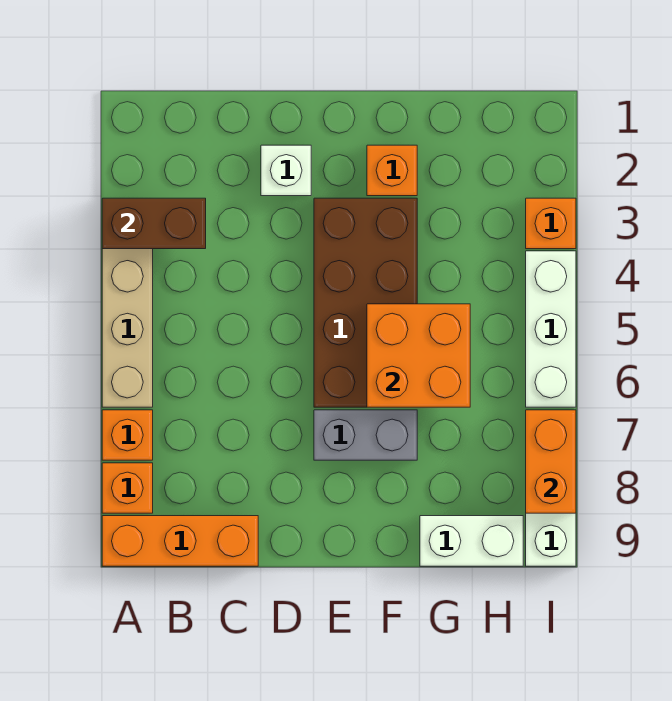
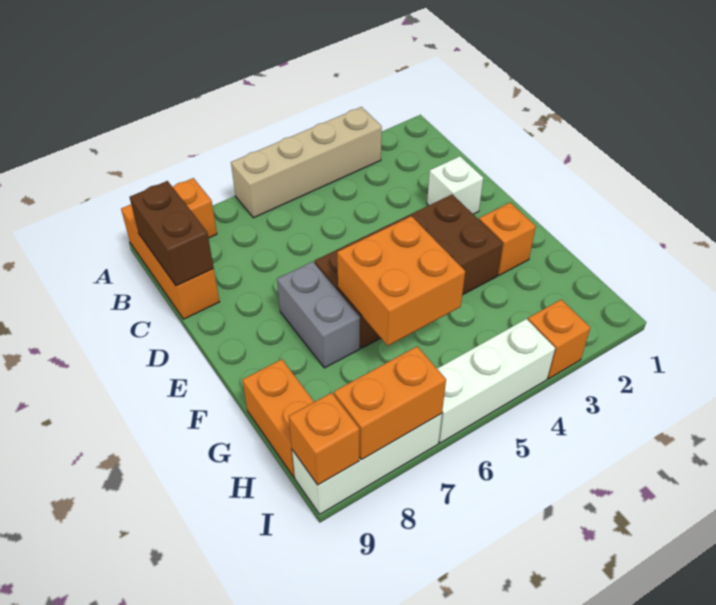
brown brick A3:B3 level 2 -> brown brick B9:C9 level 2
orange brick A7 level 1 -> orange brick I9 level 2
white brick G9:H9 level 1 -> orange brick G9:H9 level 1

